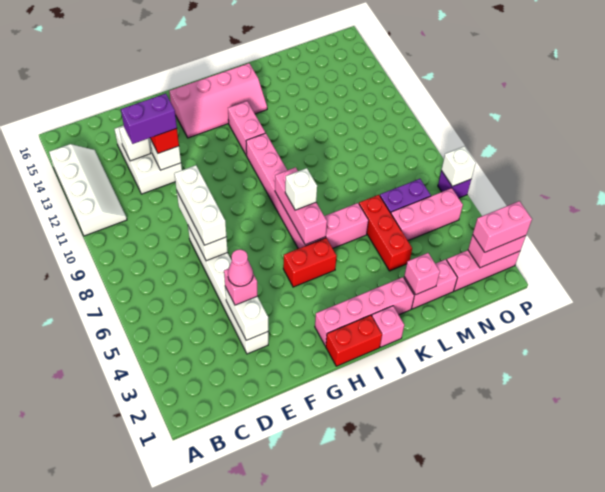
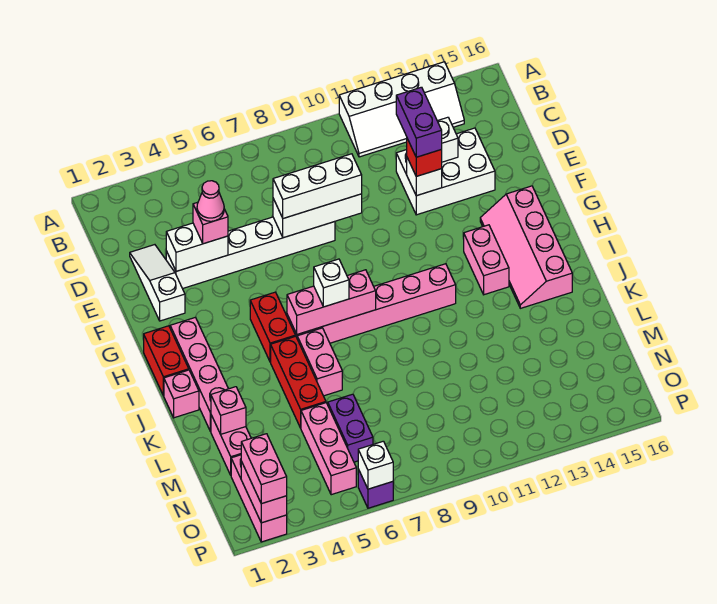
none -> white slope D2:F2 level 1 top F
pink brick I12:I13 level 1 -> pink brick H13:I13 level 1
red brick L4:L6 level 1 -> red brick J5:L5 level 1

